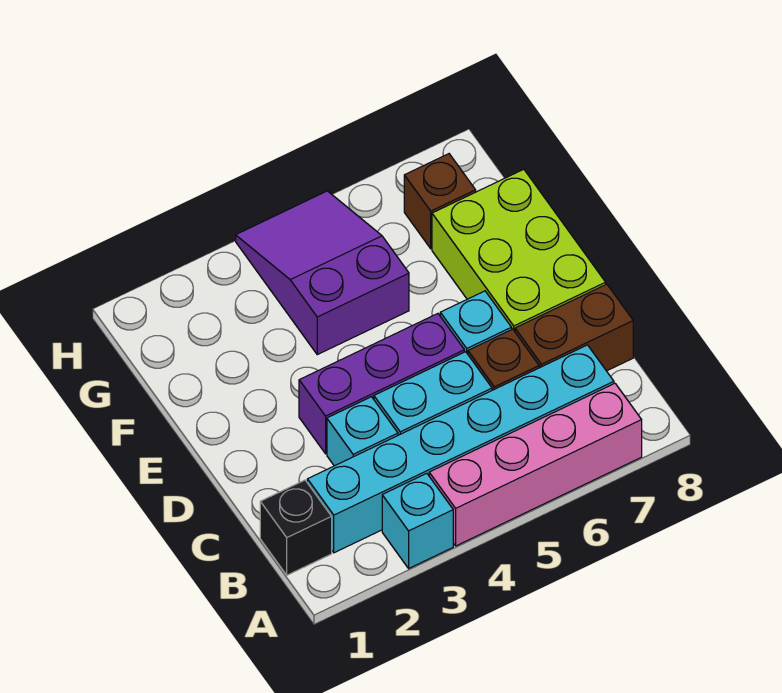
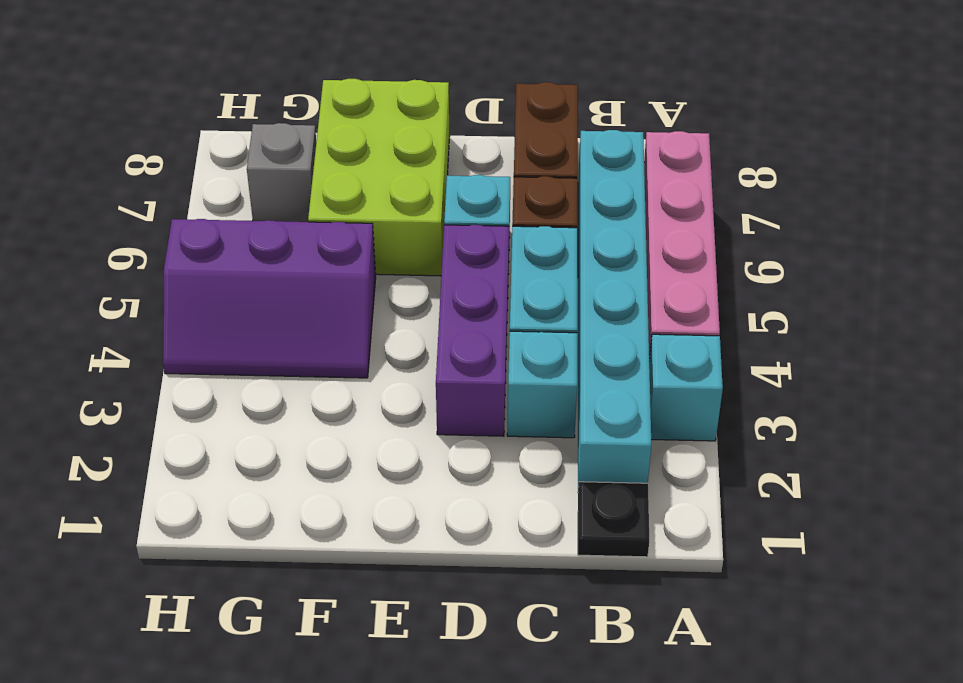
black brick B1 level 1 -> black plate B1 level 1
lime brick D7:F8 level 1 -> lime brick E6:F8 level 1
purple slope F4:H5 level 1 top F -> purple slope F4:H5 level 1 top 5
brown brick G7 level 1 -> grey brick G7 level 1

